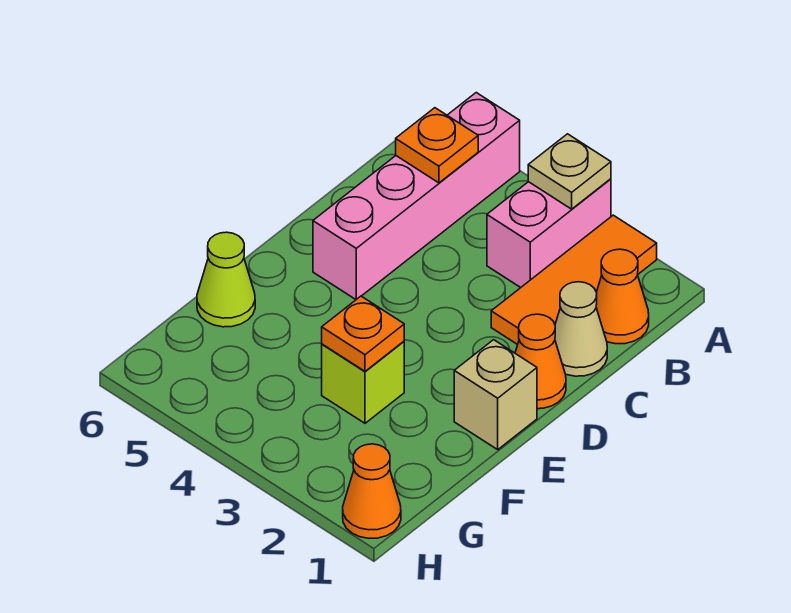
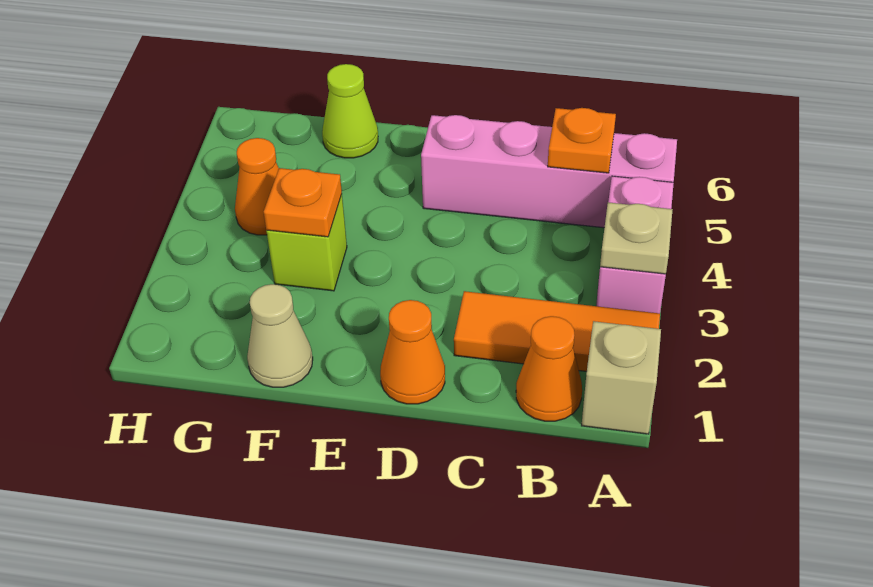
pink brick A3:B3 level 1 -> pink brick A3:A4 level 1
tan cone C1 level 1 -> tan cone F1 level 1
tan brick E1 level 1 -> tan brick A1 level 1
orange cone H1 level 1 -> orange cone G4 level 1

